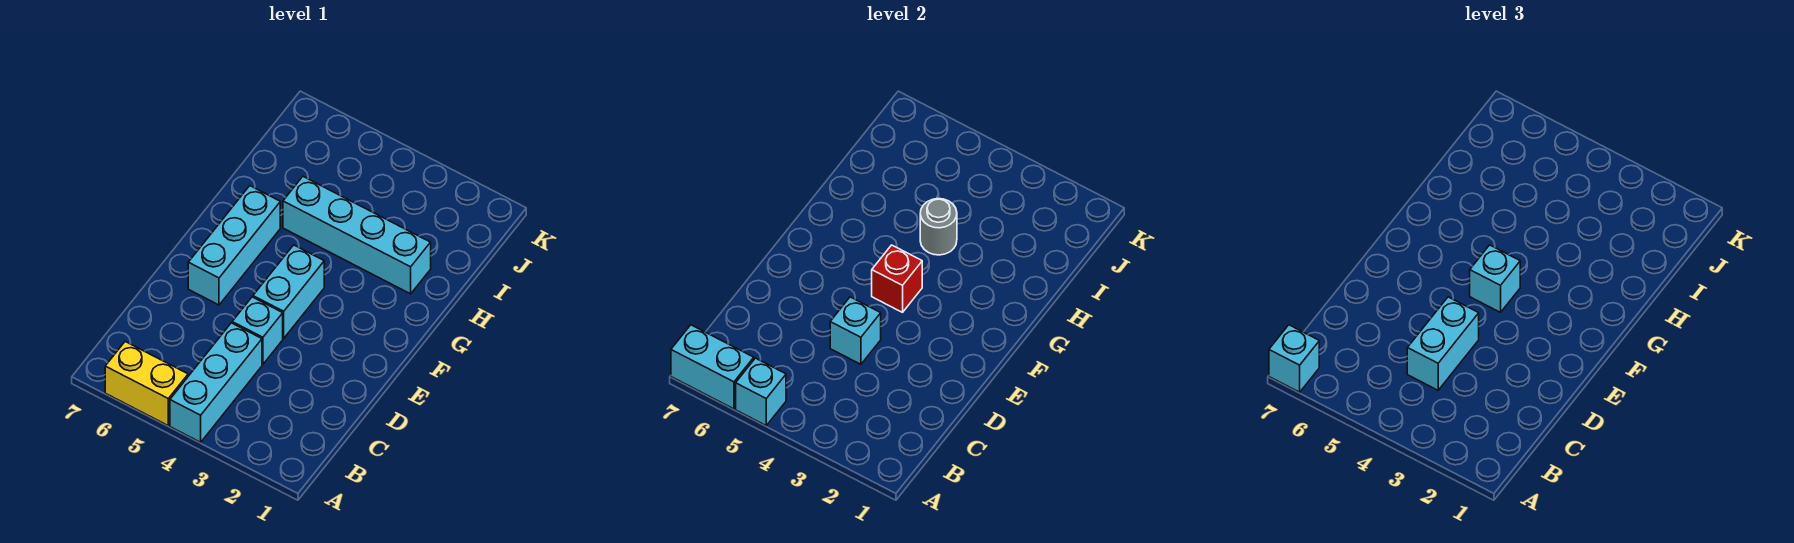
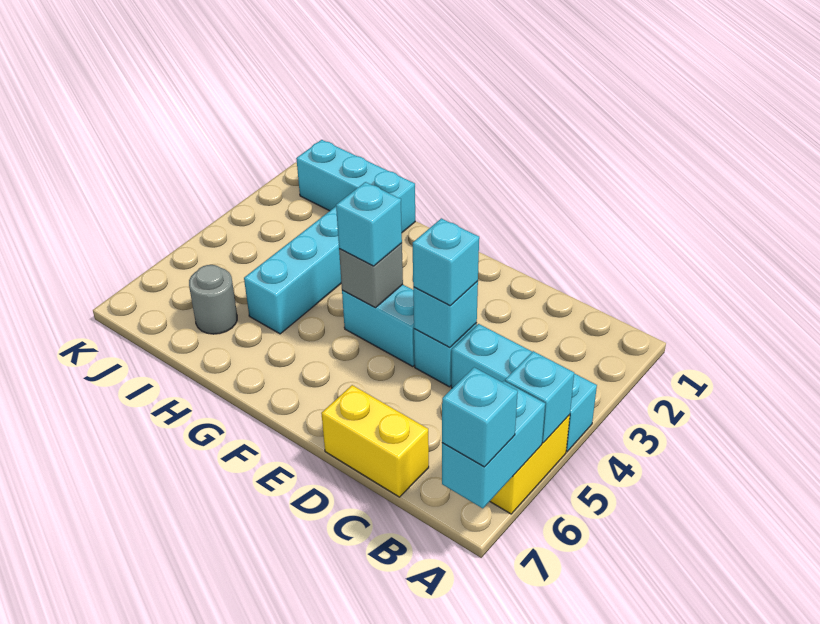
cyan brick C4:D4 level 3 -> cyan brick D4 level 3
none -> yellow brick C7:D7 level 1
cyan brick E6:G6 level 1 -> cyan brick H1:J1 level 1
red brick F4 level 2 -> grey brick F4 level 2
grey round brick H4 level 2 -> grey round brick I6 level 1

